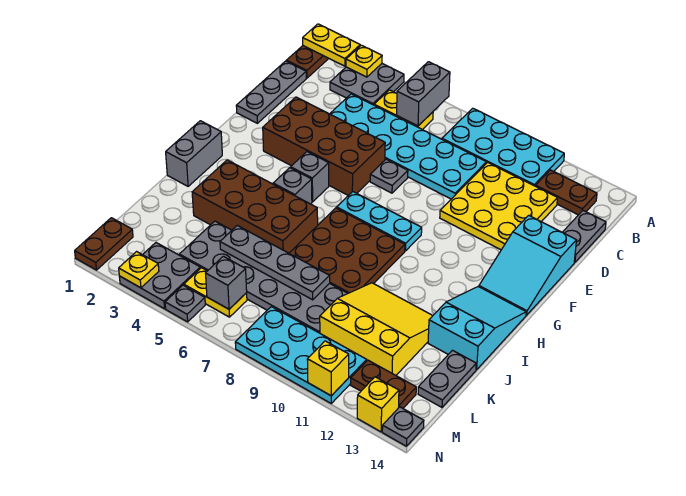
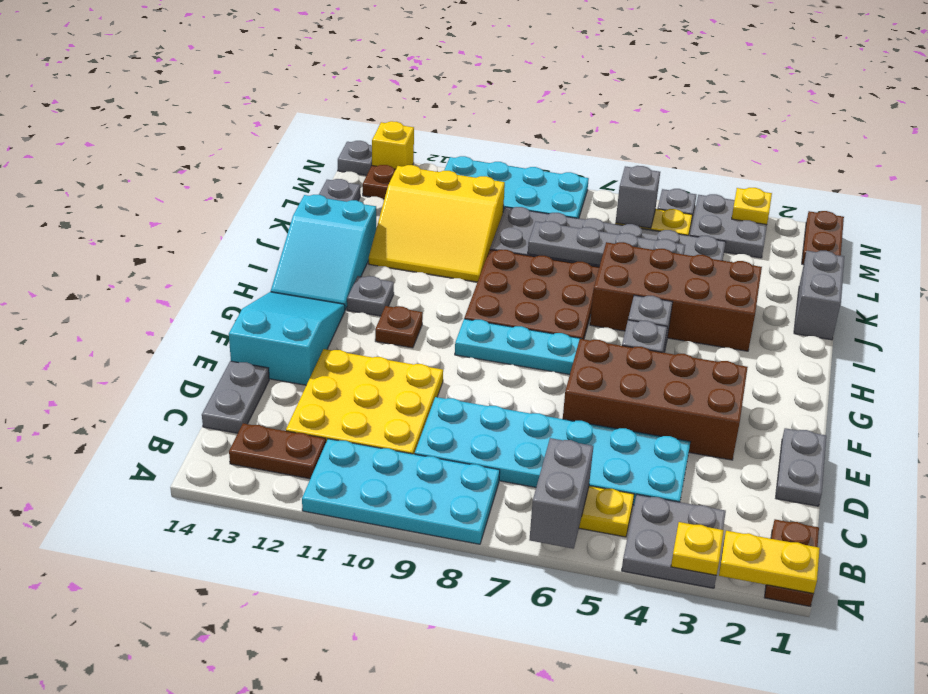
grey plate C1:E1 level 1 -> grey plate D1:E1 level 1
grey plate E7 level 1 -> grey plate H12 level 1
none -> brown plate G11 level 1
grey brick H1:I1 level 1 -> grey brick J1:K1 level 1
yellow brick N11 level 2 -> none

